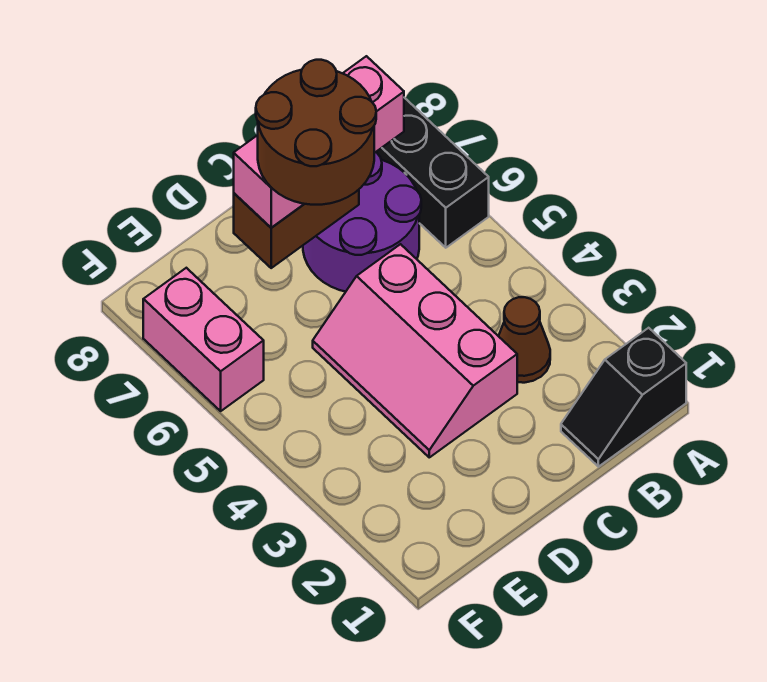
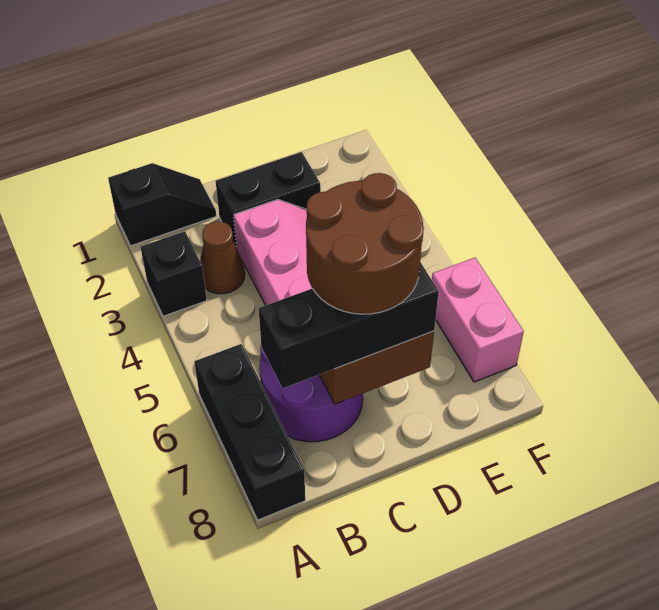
none -> black brick A3 level 1
pink brick B7:D7 level 3 -> black brick B7:D7 level 3
none -> black brick C2:D2 level 1

